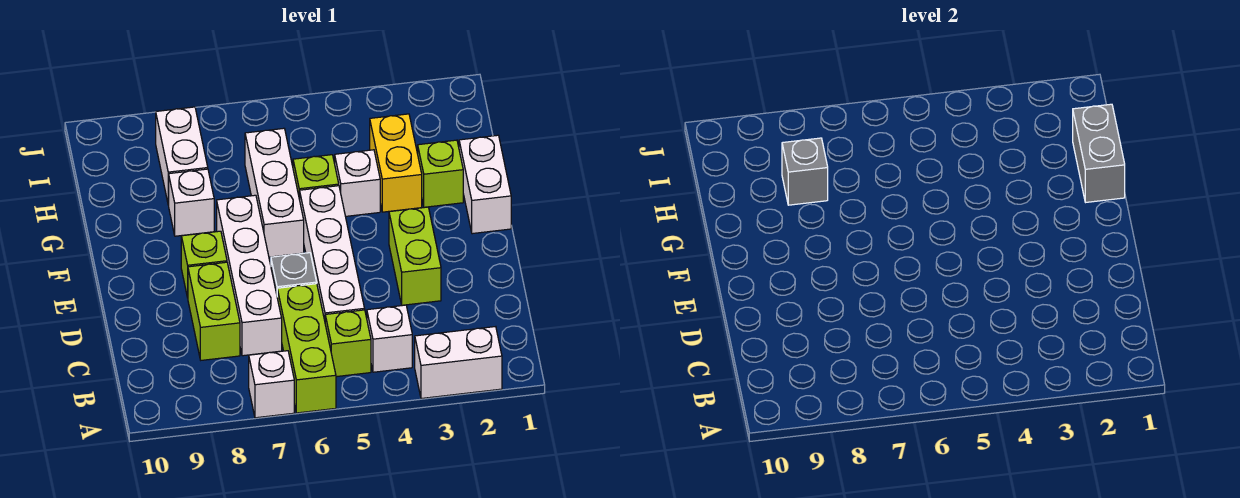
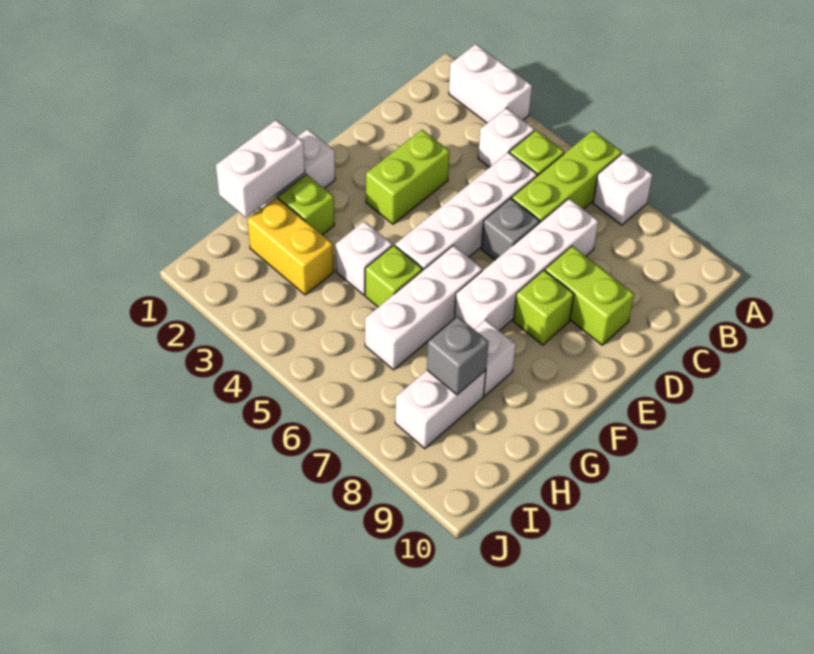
lime brick C8:D8 level 1 -> lime brick D8:D9 level 1
grey brick G1:H1 level 2 -> white brick G1:H1 level 2
yellow brick G3:H3 level 1 -> yellow brick H2:H3 level 1

